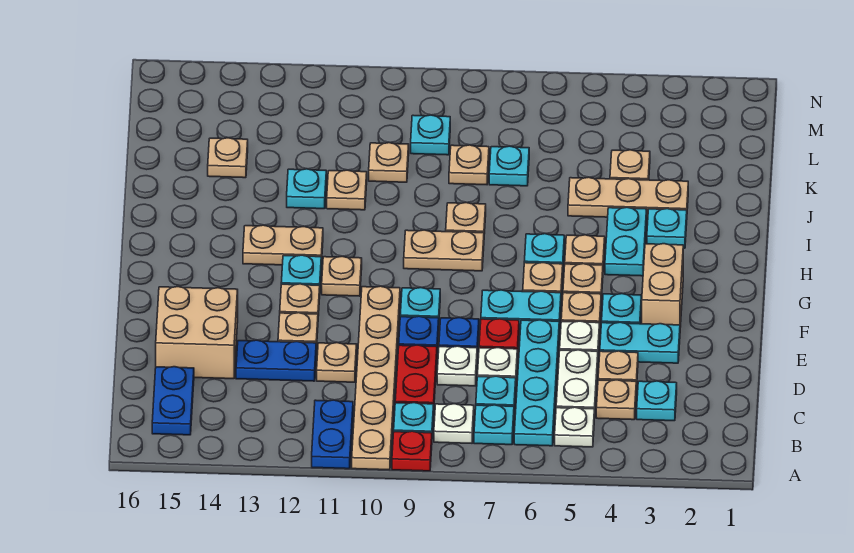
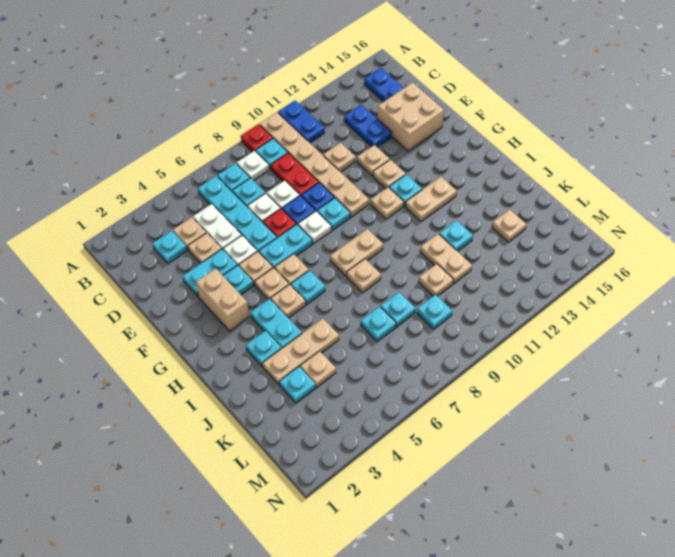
white plate B5 level 1 -> white plate F8 level 1
blue plate D12:D13 level 1 -> blue plate C13:D13 level 1
tan plate J11 level 1 -> tan plate J11:K11 level 1
none -> cyan plate K3 level 1
tan plate K8 level 1 -> cyan plate K8 level 1

